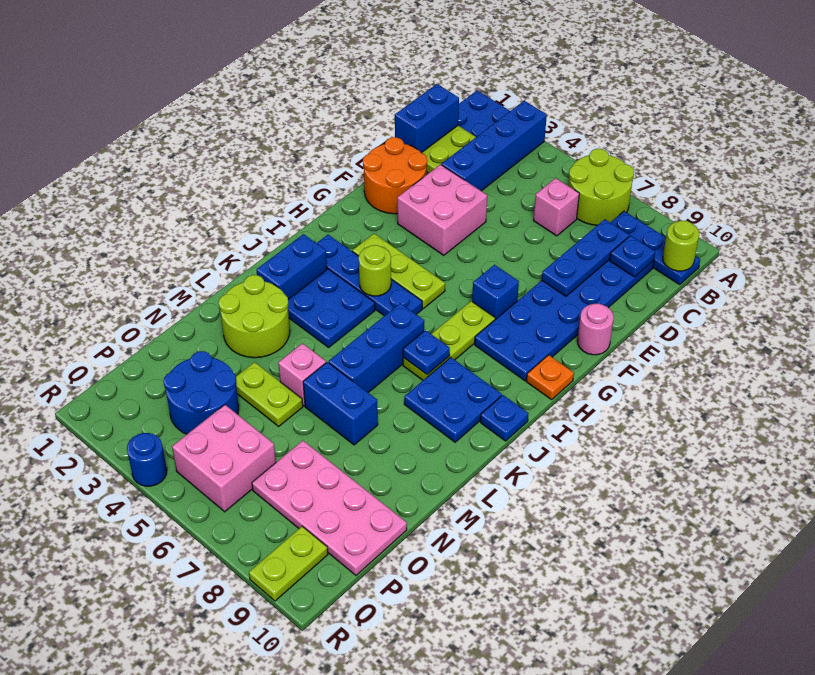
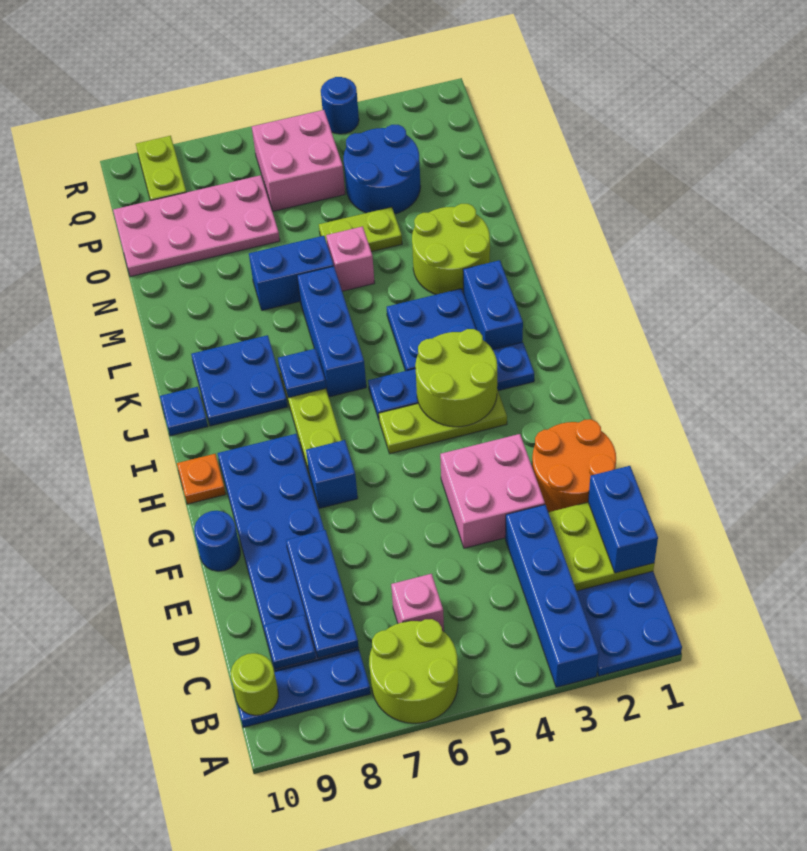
pink round brick F10 level 1 -> blue round brick F10 level 1
lime round brick I4 level 2 -> lime round brick H3:I4 level 2

